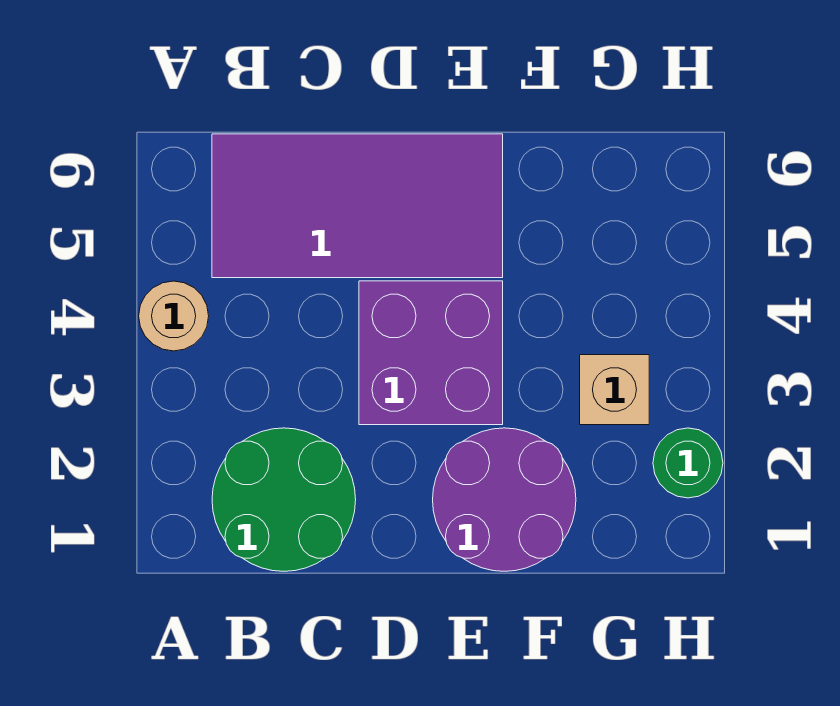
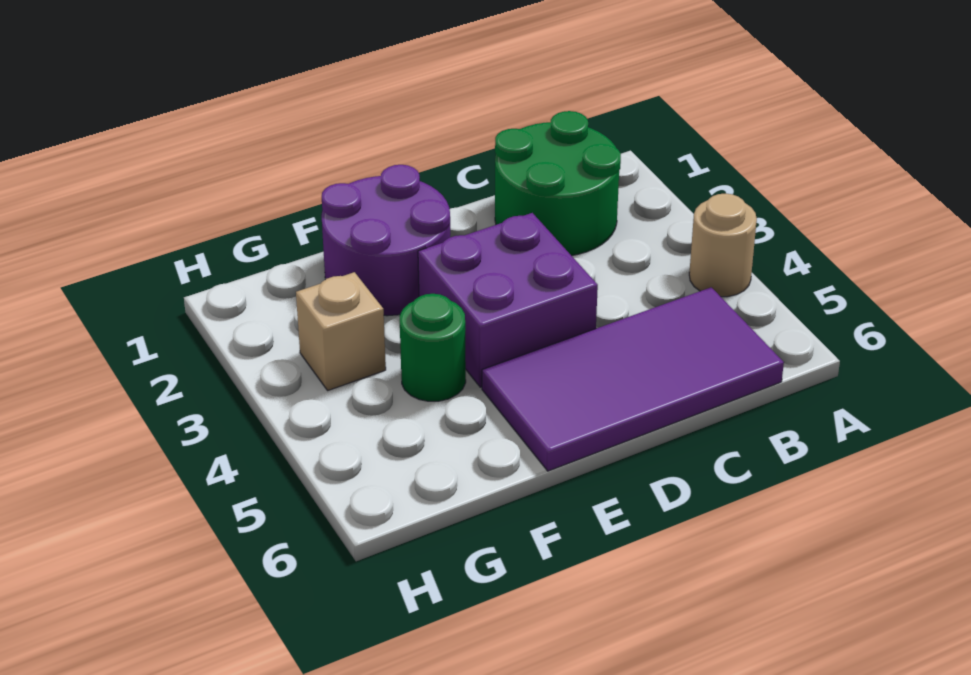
green round brick H2 level 1 -> green round brick F4 level 1

